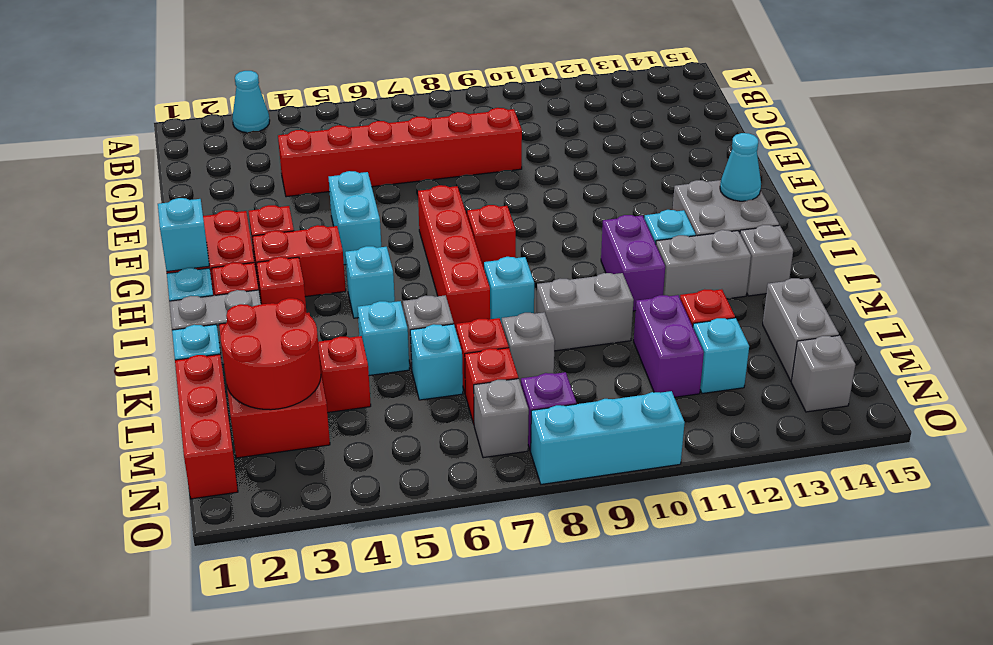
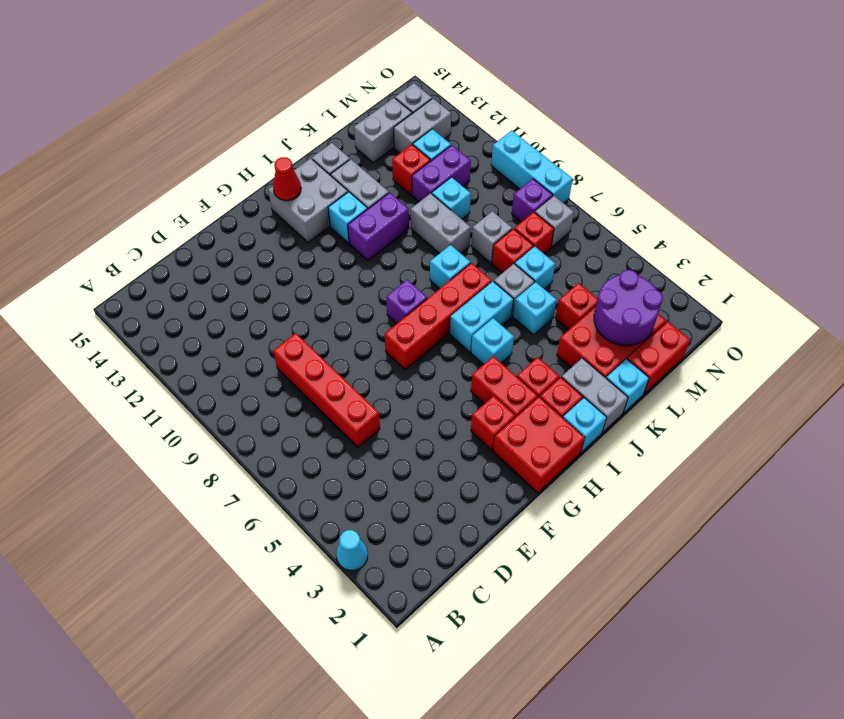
red brick D4:D9 level 1 -> red brick D6:D9 level 1
cyan brick F5:G5 level 1 -> cyan brick I6:J6 level 1
cyan brick H1 level 2 -> cyan brick L10 level 1
red brick H8 level 1 -> purple brick H8 level 1
cyan cone H14 level 2 -> red cone H14 level 2
red brick L1:N1 level 1 -> red brick L1:M1 level 1
red round brick L2:M3 level 2 -> purple round brick L2:M3 level 2
none -> grey brick M13:N13 level 1

